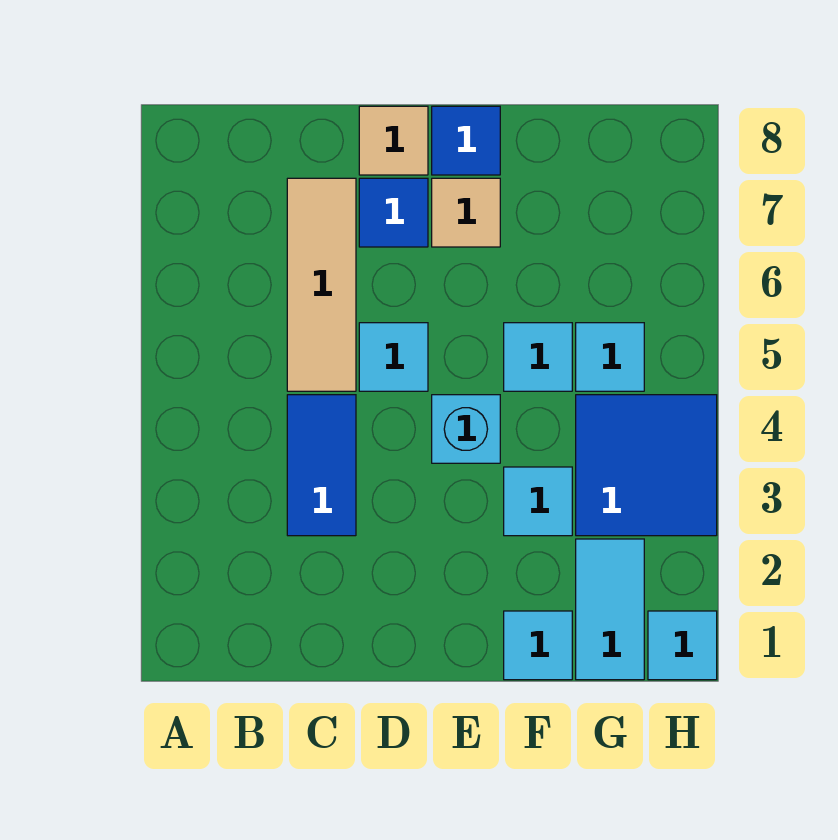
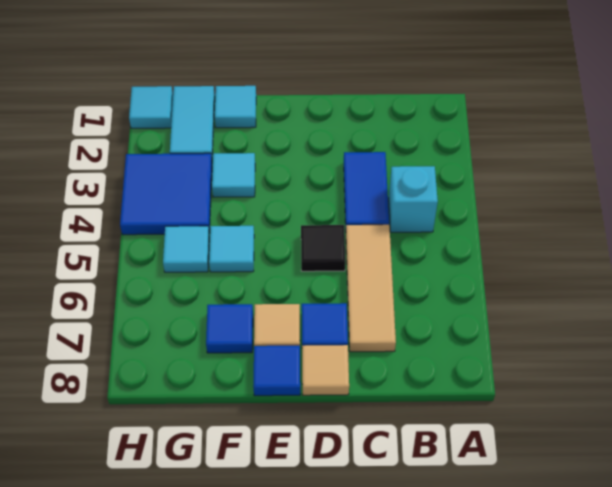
cyan tile D5 level 1 -> black tile D5 level 1
cyan brick E4 level 1 -> cyan brick B4 level 1
none -> blue tile F7 level 1

